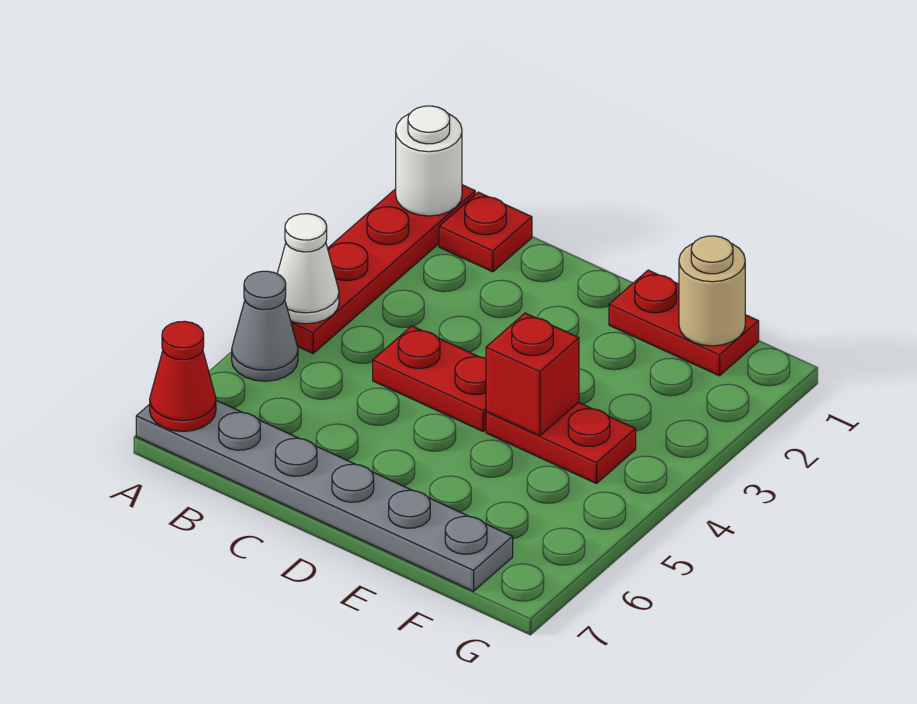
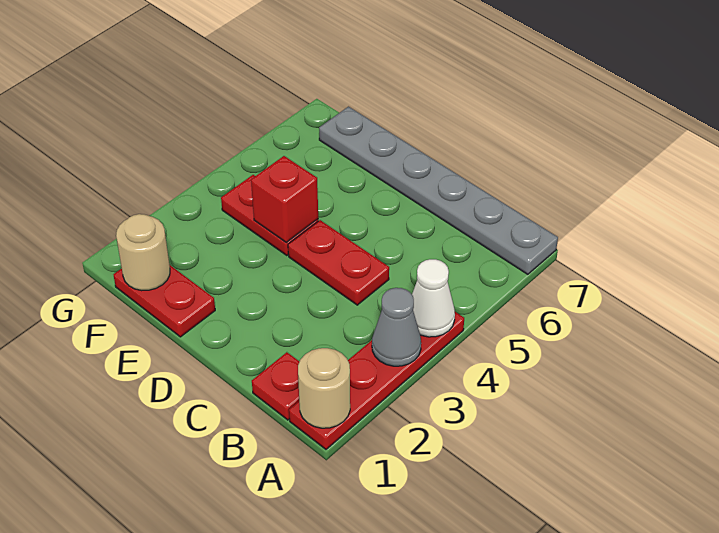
white round brick A1 level 2 -> tan round brick A1 level 2
grey cone A5 level 1 -> grey cone A3 level 2
red cone A7 level 2 -> none

